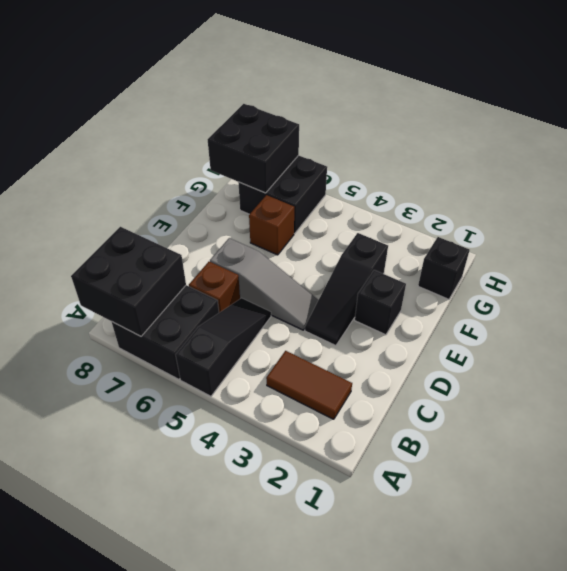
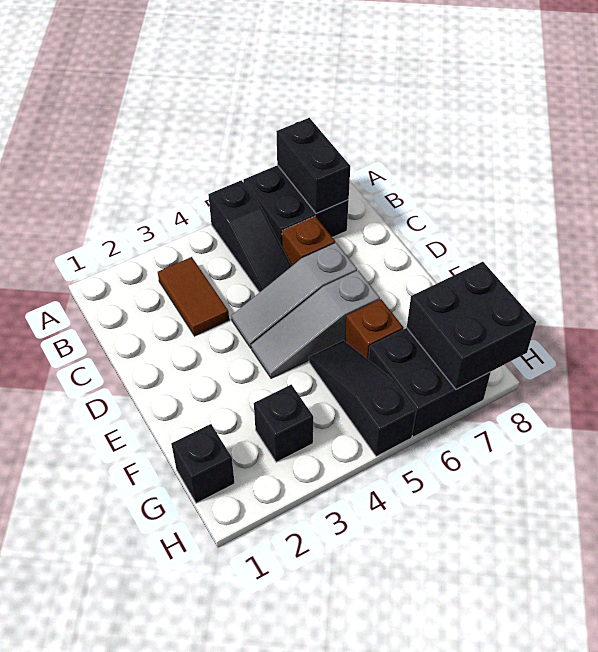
black brick A7:B8 level 2 -> black brick A7:B7 level 2
brown tile B2:B3 level 1 -> brown tile B3:C3 level 1
black slope D3:F3 level 1 top F -> black slope F5:H5 level 1 top H
black brick E2 level 1 -> black brick G3 level 1
none -> grey slope E4:E6 level 1 top 6

